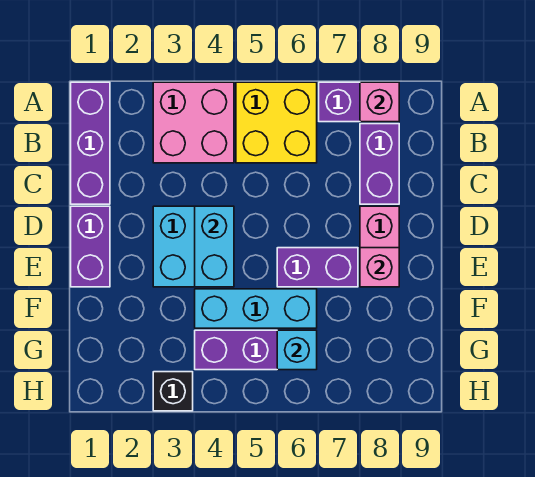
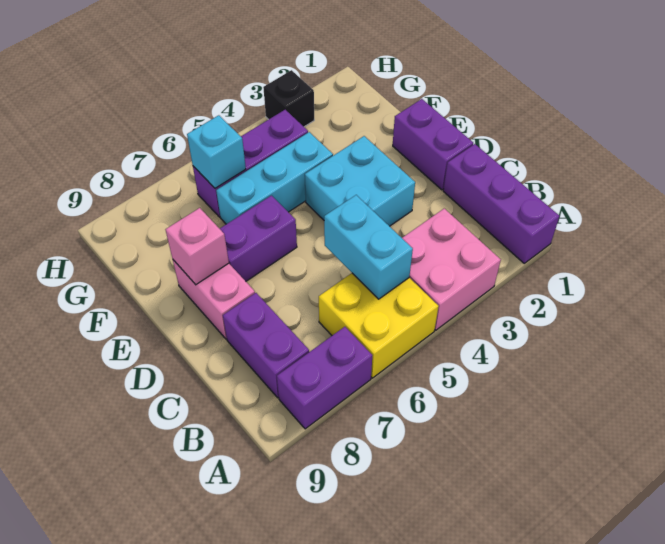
pink brick A8 level 2 -> none
cyan brick D4:E4 level 2 -> cyan brick B5:C5 level 2

